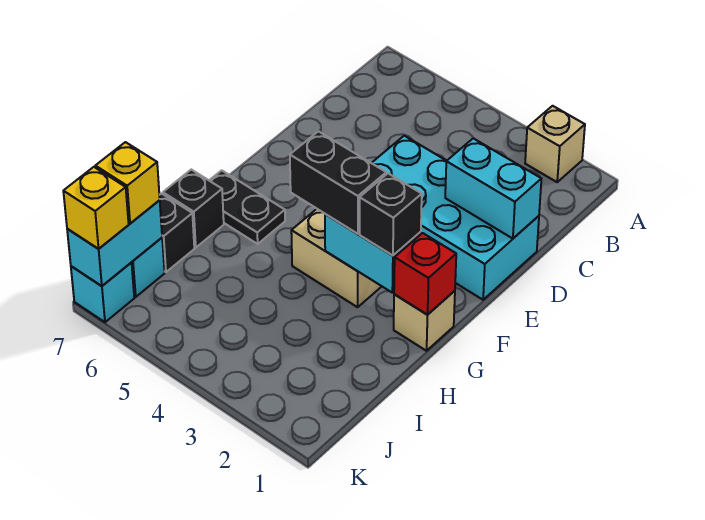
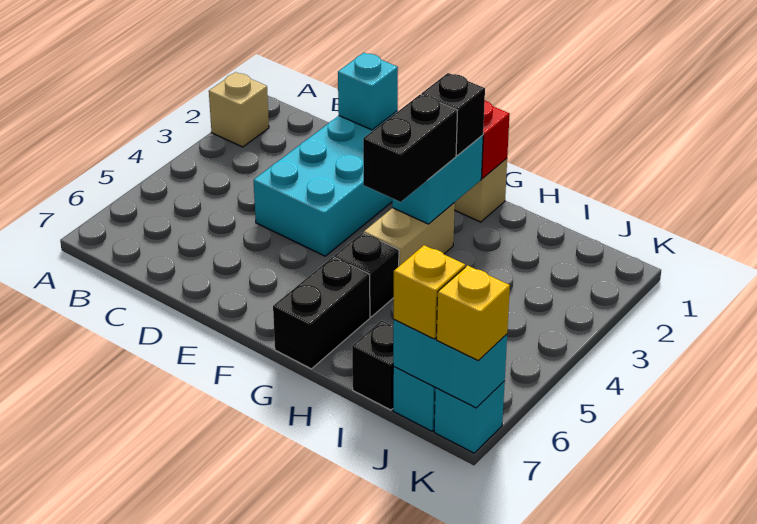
cyan brick D1:D2 level 2 -> cyan brick D1 level 2
black plate G6:G7 level 1 -> black brick G6:G7 level 1
black brick H7 level 1 -> black brick G5 level 1

